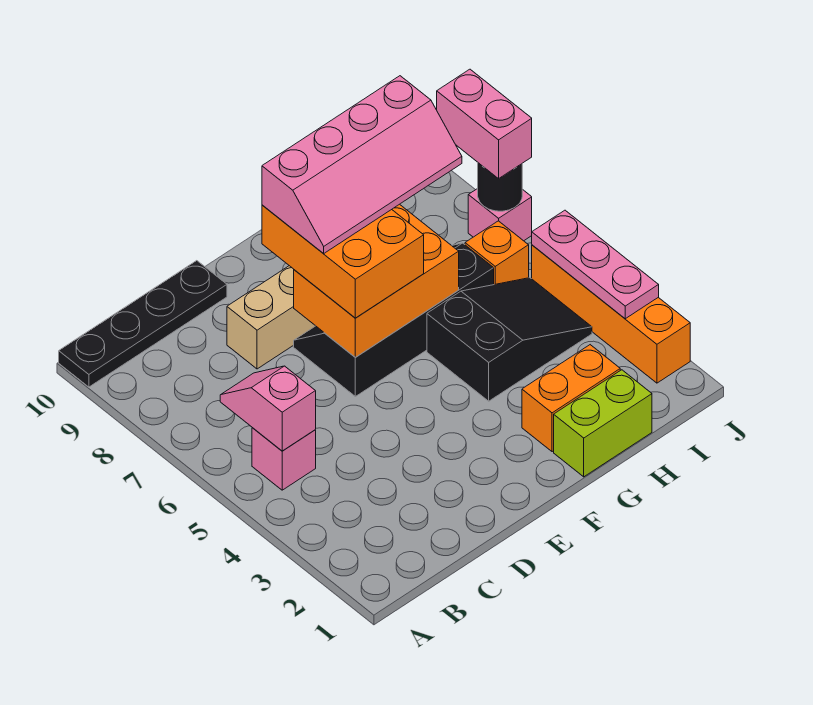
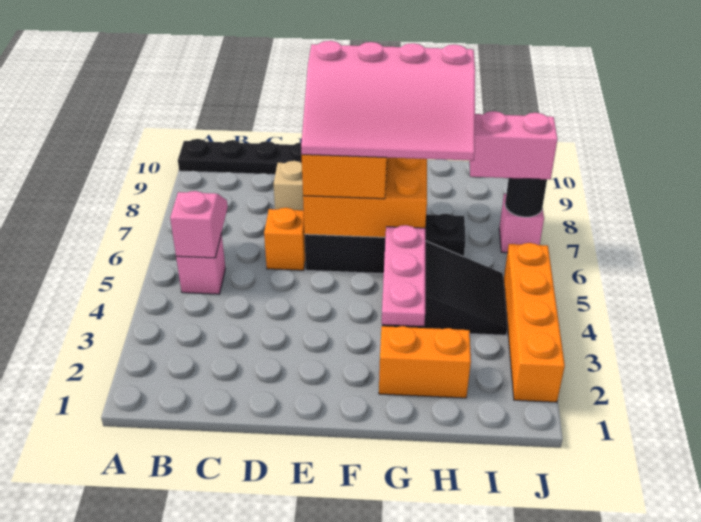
pink slope E7:H8 level 4 top 8 -> pink slope E6:H8 level 4 top 8
lime brick G1:H1 level 1 -> none
orange brick I6 level 1 -> orange brick D6 level 1
pink plate J3:J5 level 2 -> pink plate G3:G5 level 2
pink brick J7:J8 level 3 -> pink brick I7:J7 level 3

